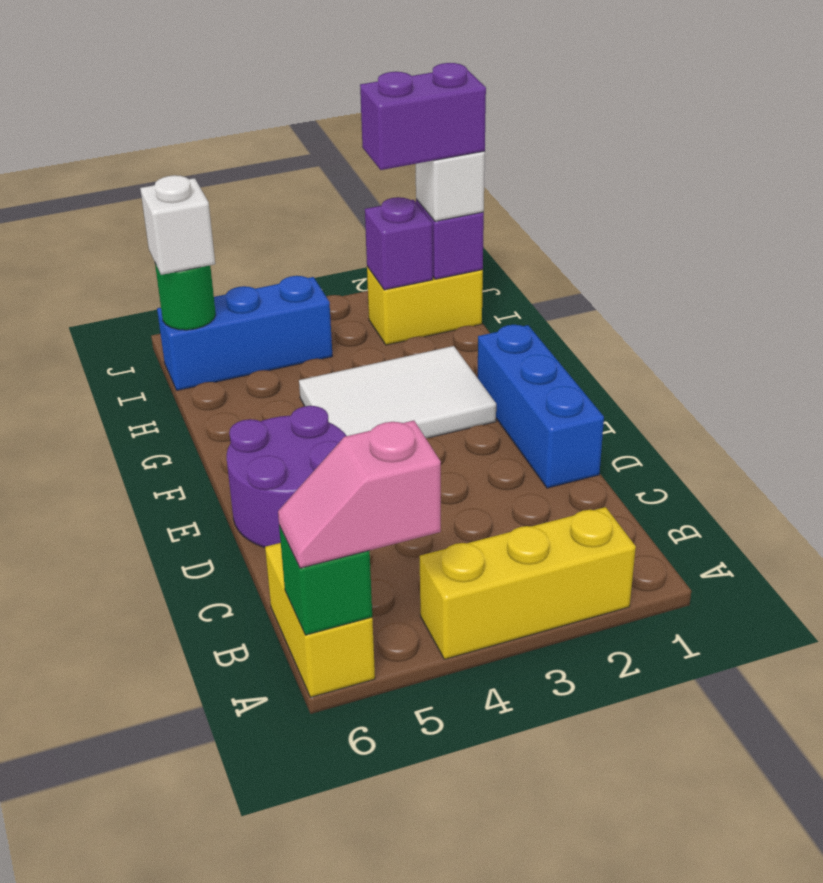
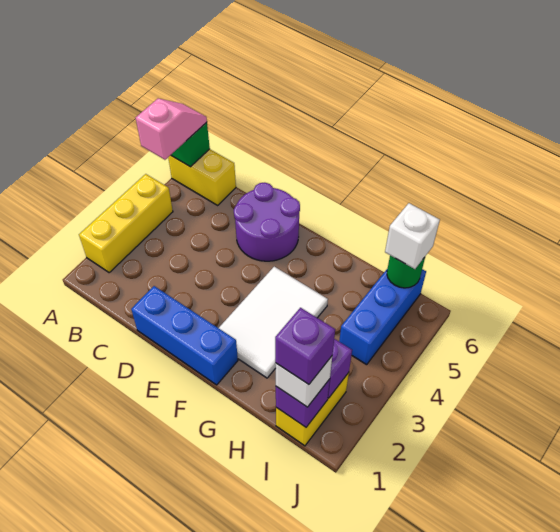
purple brick I1:I2 level 4 -> purple brick I1 level 4

